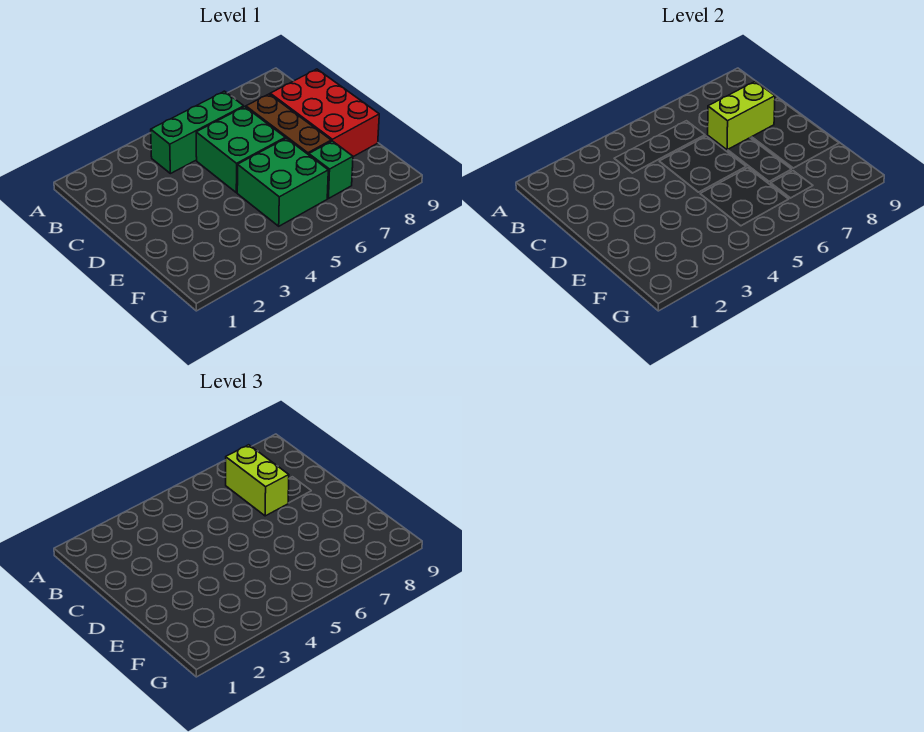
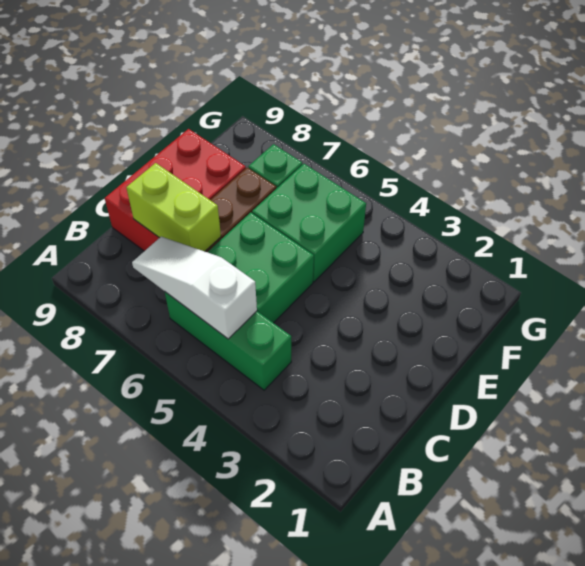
none -> white slope B5:B7 level 2 top 5
lime brick B7:C7 level 3 -> none

